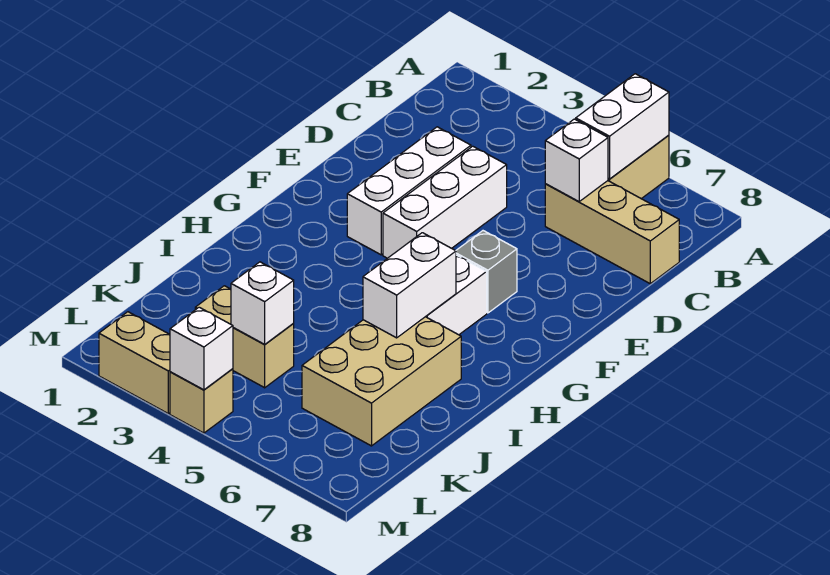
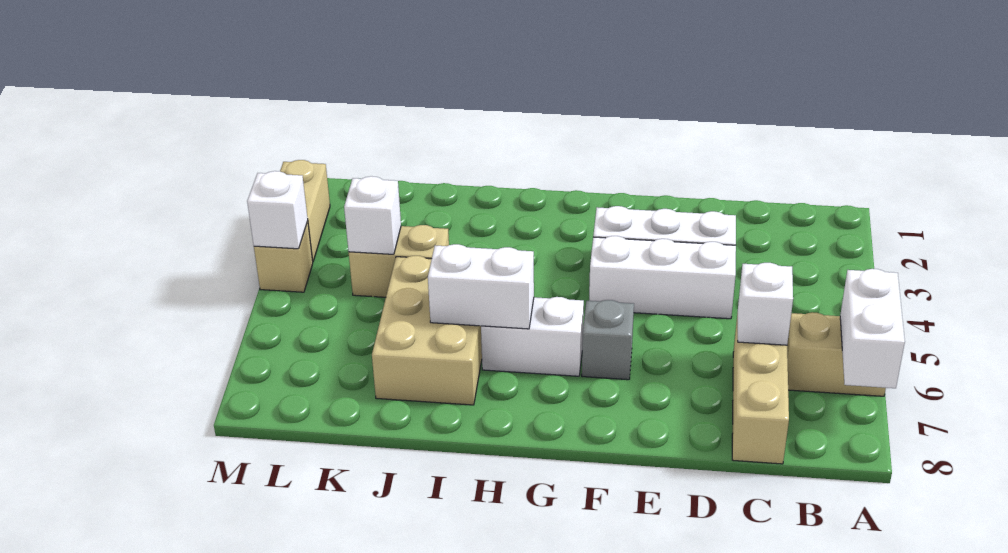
white brick A6:B6 level 2 -> white brick A6:A7 level 2
tan brick I6:K7 level 1 -> tan brick I5:J7 level 1
tan brick K3:K4 level 1 -> tan brick J4:K4 level 1

